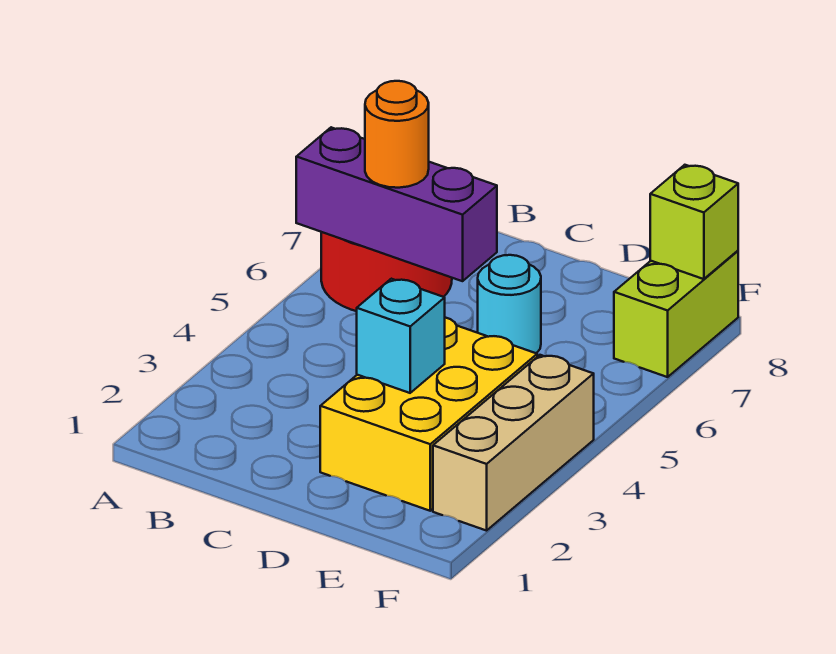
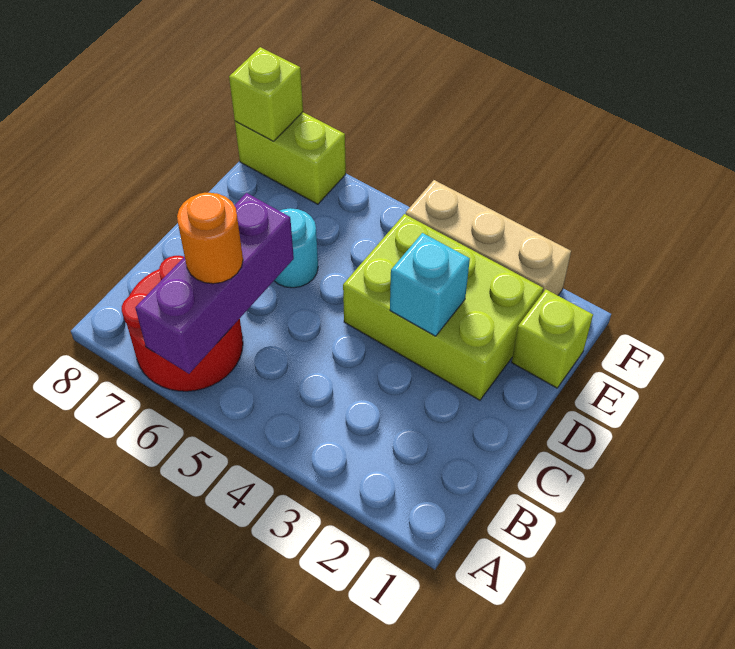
yellow brick D2:E4 level 1 -> lime brick D2:E4 level 1
none -> lime brick E1 level 1

